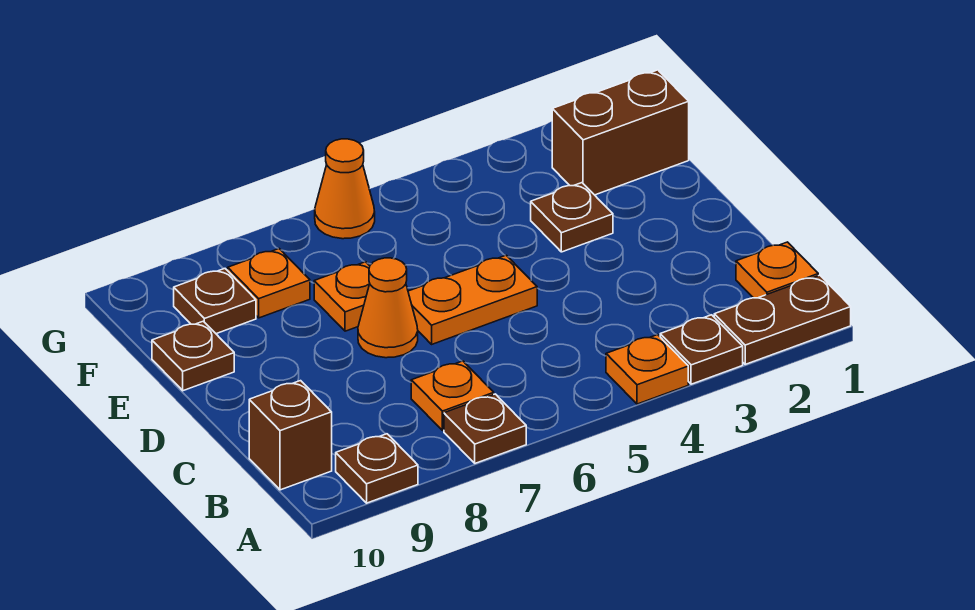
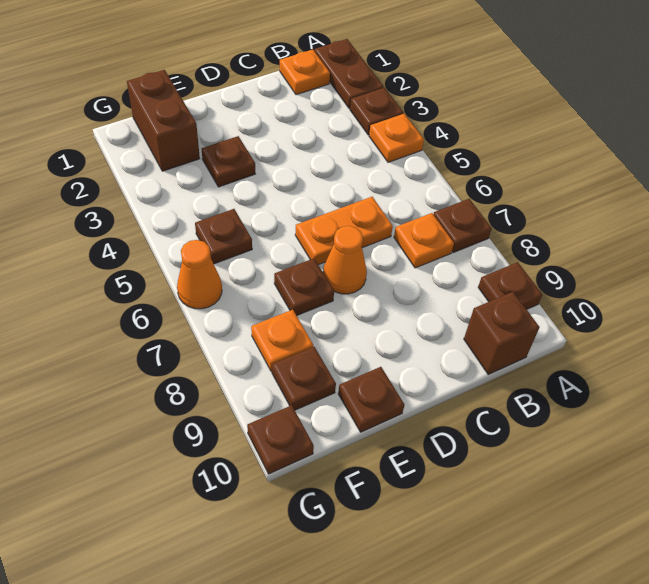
orange plate D5:D6 level 1 -> orange plate C6:D6 level 1
orange plate E7 level 1 -> brown plate E7 level 1
none -> brown plate F5 level 1
none -> brown plate G10 level 1

